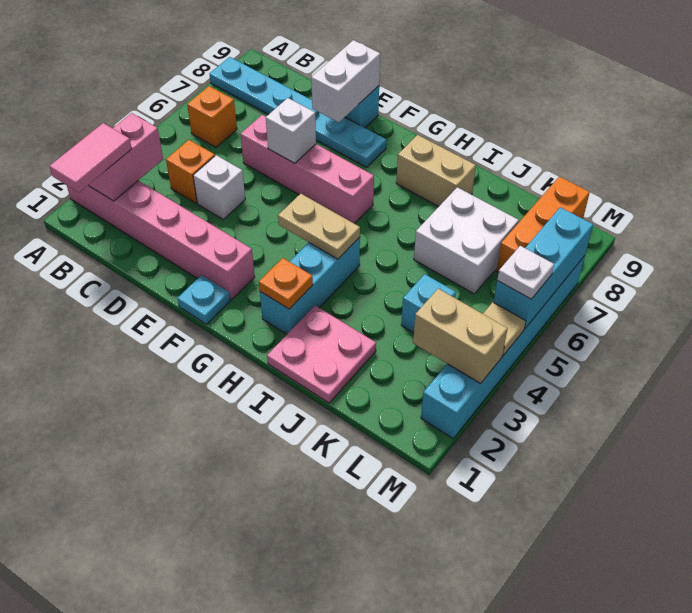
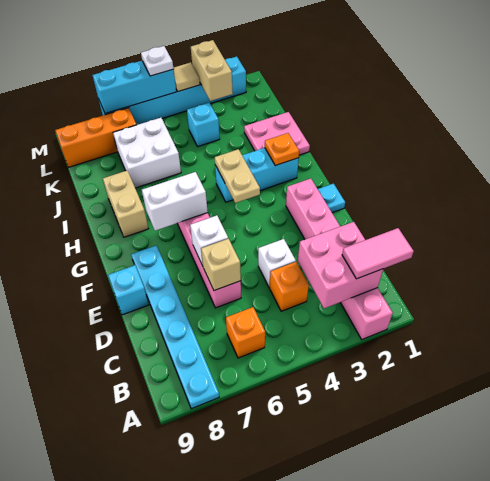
pink brick B2:B3 level 2 -> pink brick B2:C3 level 2
none -> tan brick D6 level 2
white brick E8:E9 level 2 -> white brick G6:G7 level 2

